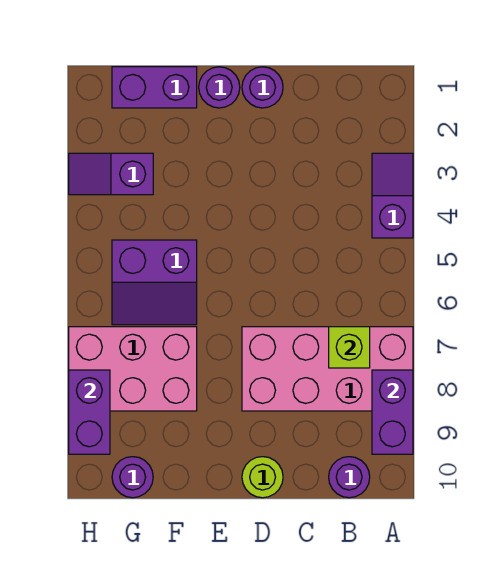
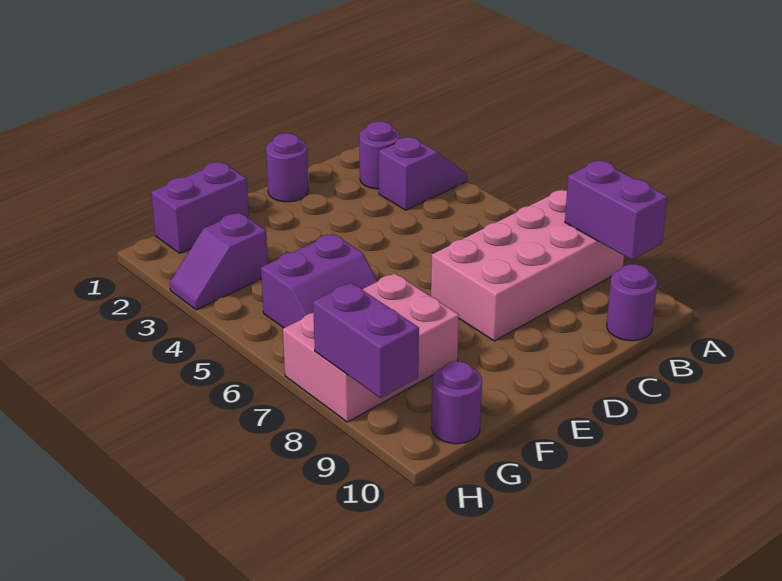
purple slope A3:A4 level 1 top 4 -> purple slope A3:B3 level 1 top B
lime brick B7 level 2 -> none
lime round brick D10 level 1 -> none
purple round brick E1 level 1 -> purple round brick B2 level 1

